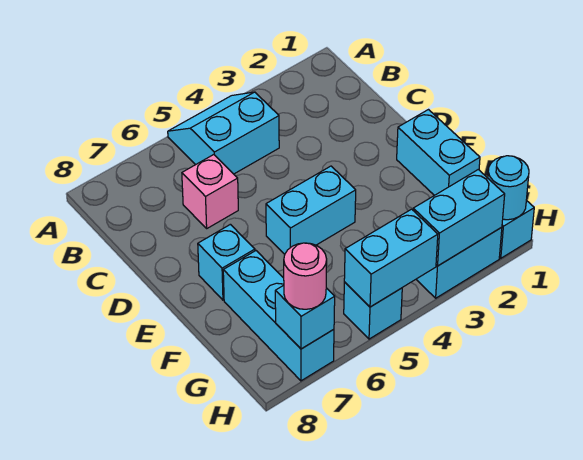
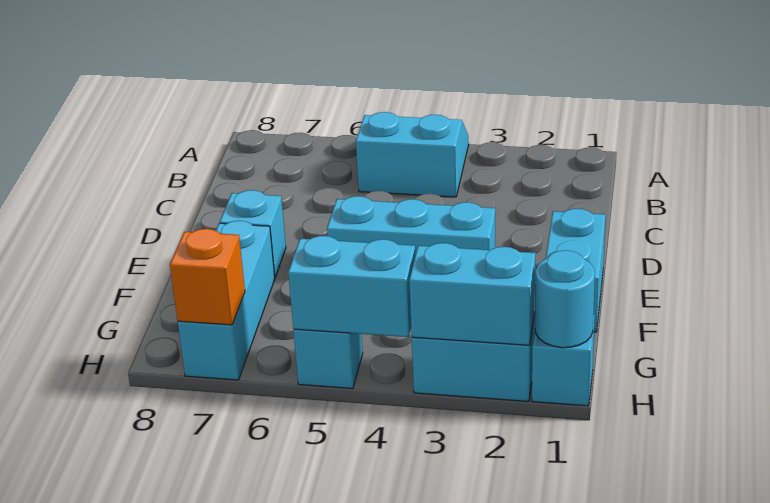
pink brick C6 level 1 -> none
cyan brick E4:E5 level 1 -> cyan brick E3:E5 level 1
cyan brick H7 level 2 -> orange brick H7 level 2
pink round brick H7 level 3 -> none

